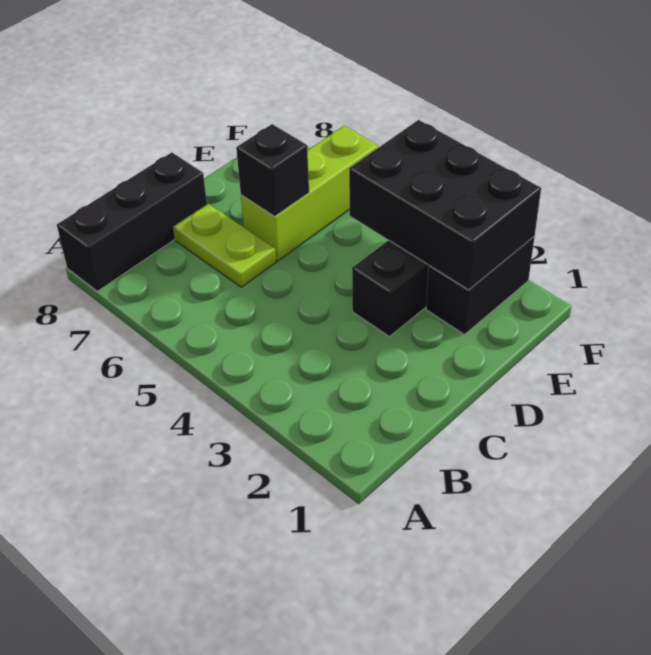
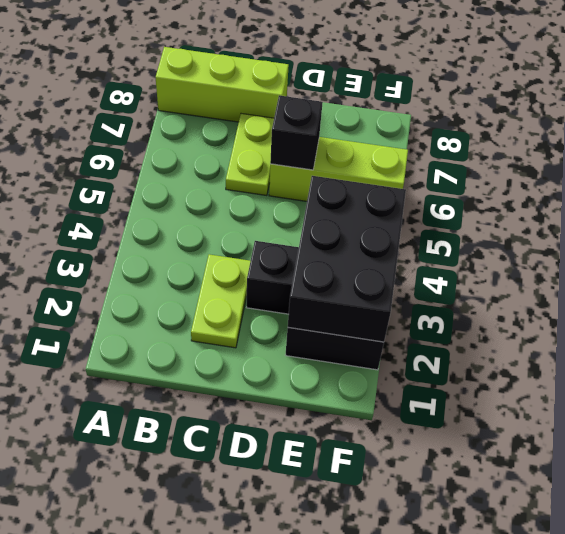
black brick A8:C8 level 1 -> lime brick A8:C8 level 1
none -> lime plate C2:C3 level 1

